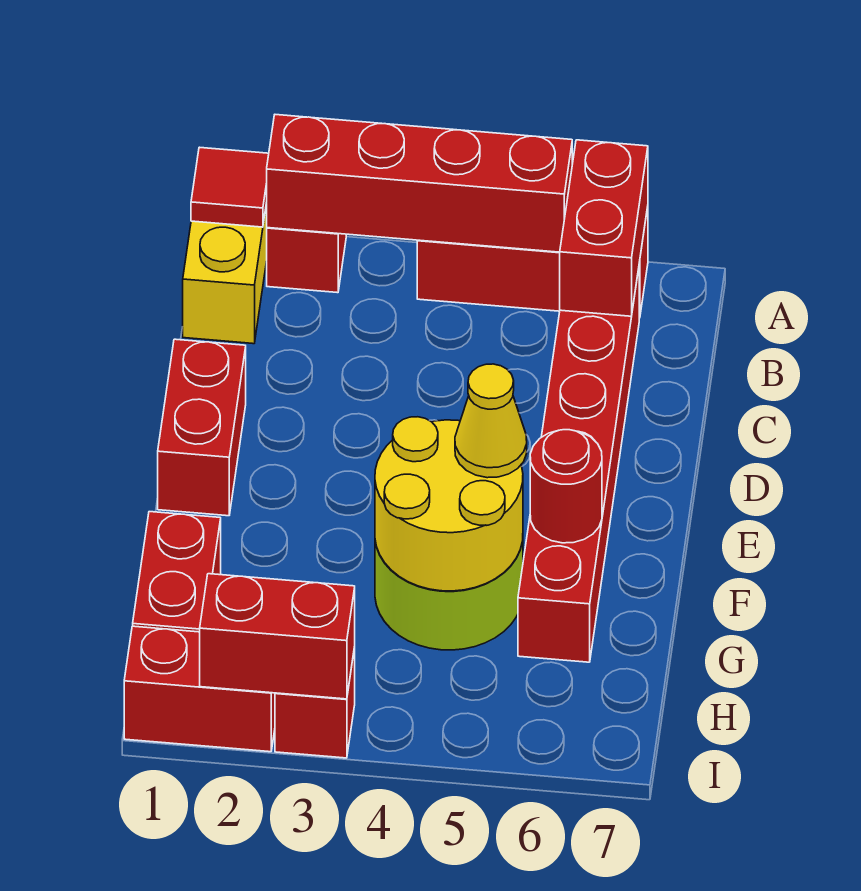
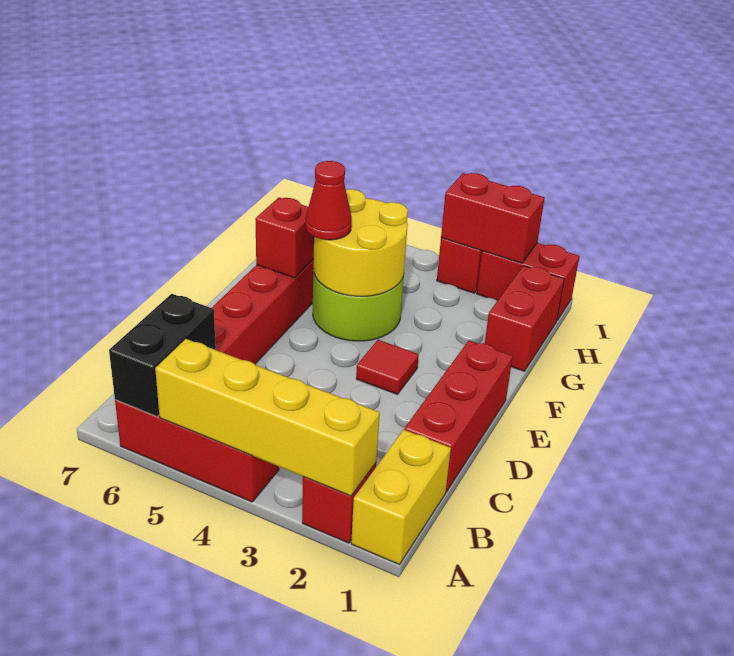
red tile A1 level 2 -> red tile E3 level 1
red brick A2:A5 level 2 -> yellow brick A2:A5 level 2
red brick A6:B6 level 2 -> black brick A6:B6 level 2
red brick D1:E1 level 1 -> red brick C1:E1 level 1
yellow cone F5 level 3 -> red cone F5 level 3
red round brick F6 level 2 -> red brick F6 level 2

